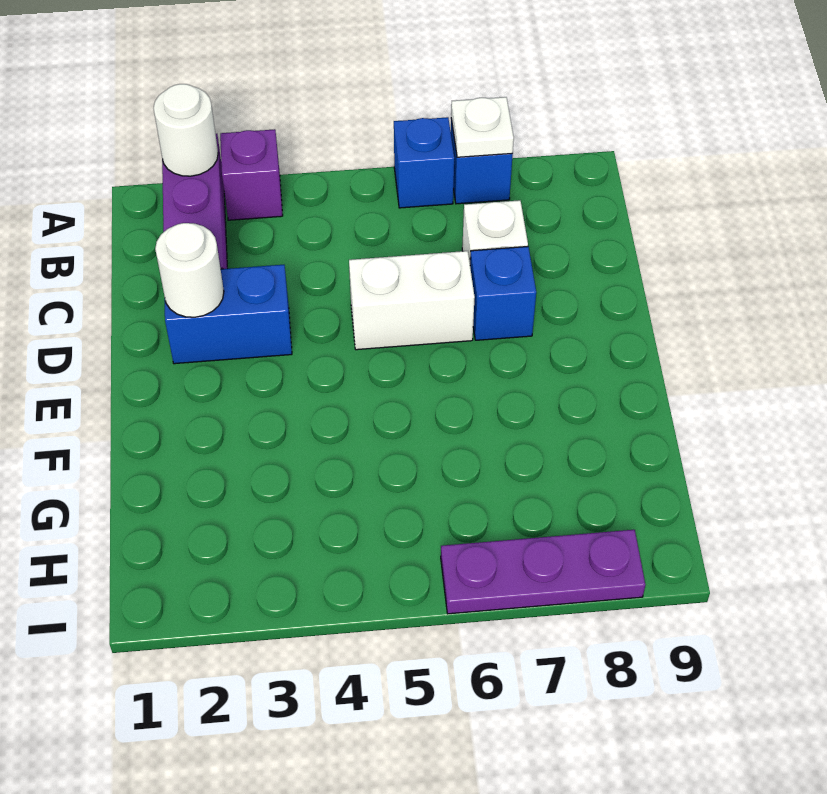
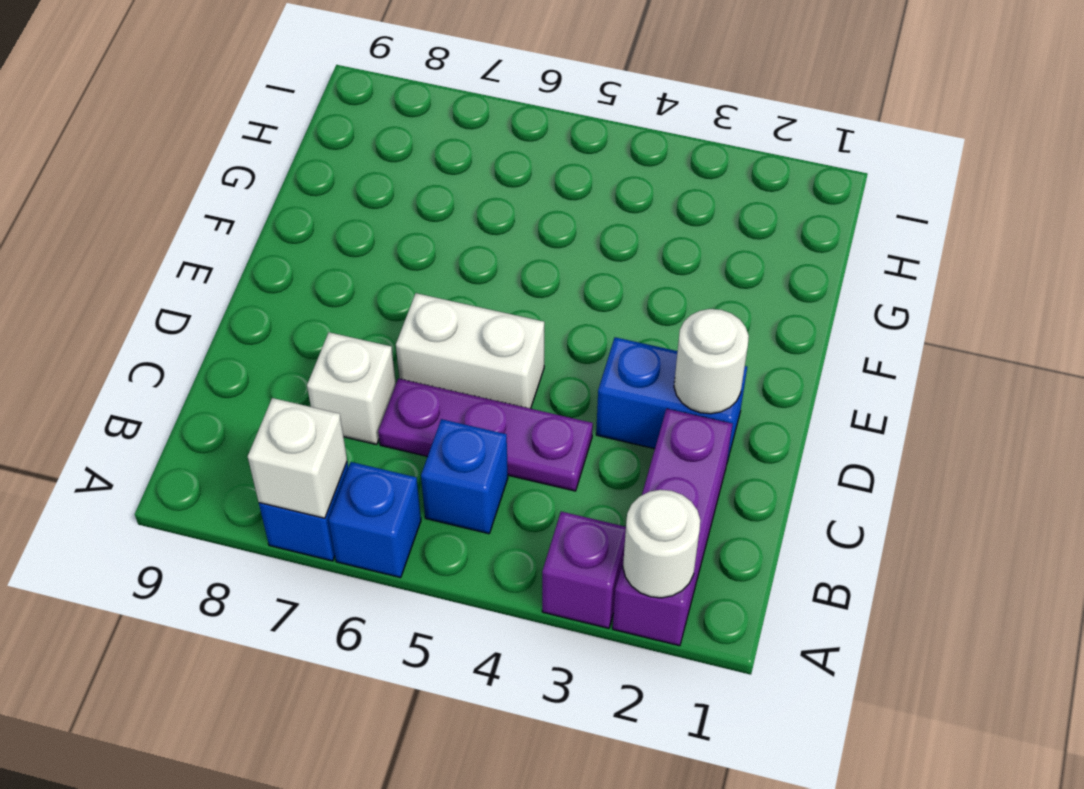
white plate A7 level 2 -> white brick A7 level 2
blue brick D7 level 1 -> blue brick B5 level 1
purple plate I6:I8 level 1 -> purple plate C4:C6 level 1

